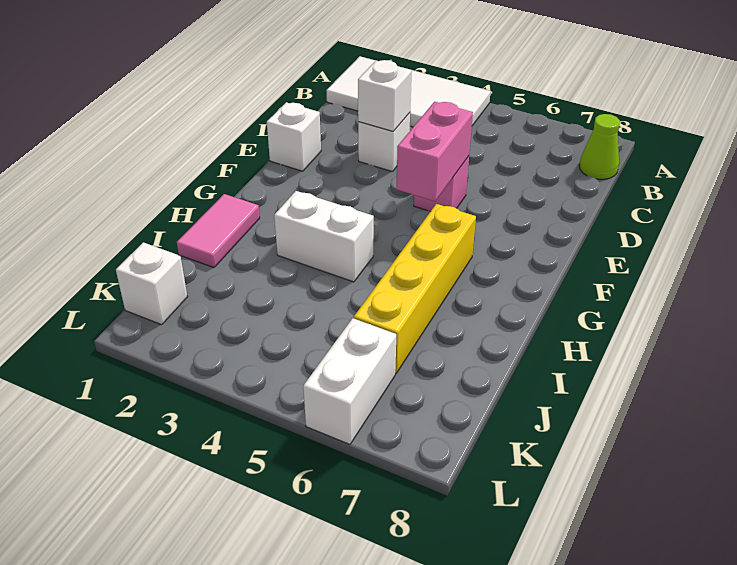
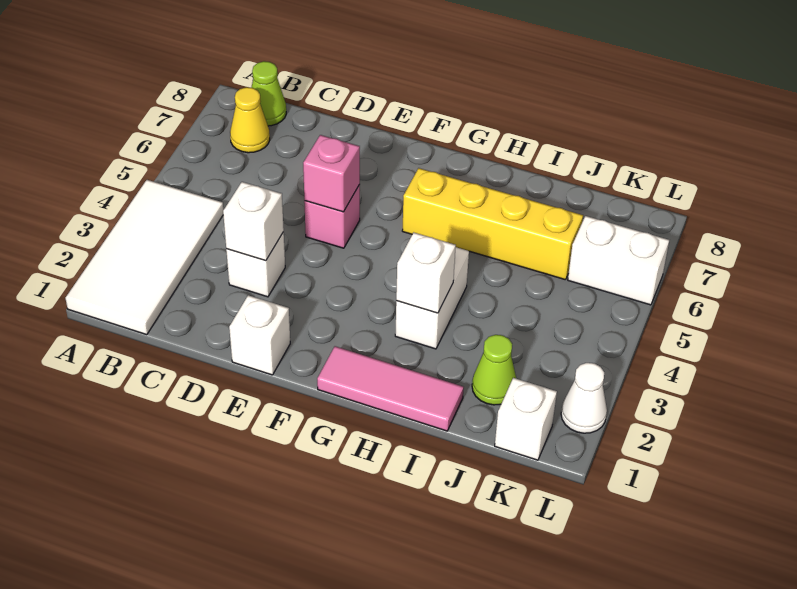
none -> yellow cone B7 level 1
pink brick E5:F5 level 2 -> pink brick E5 level 2
pink tile H1:I1 level 1 -> pink tile G1:I1 level 1
none -> white brick H3 level 2
none -> lime cone J2 level 1
none -> white cone L2 level 1

